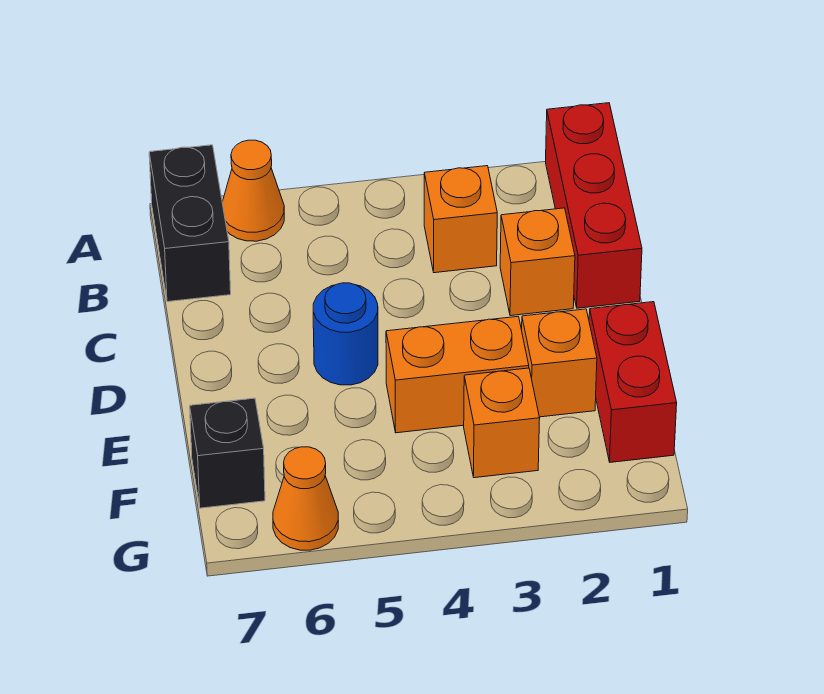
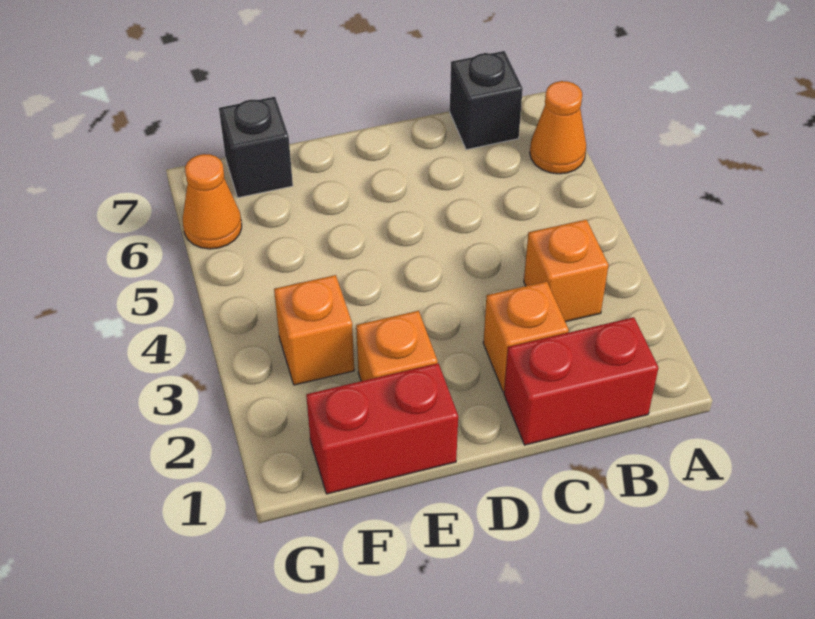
red brick A1:C1 level 1 -> red brick B1:C1 level 1
black brick A7:B7 level 1 -> black brick B7 level 1
blue round brick D5 level 1 -> none
orange brick E3:E4 level 1 -> none

